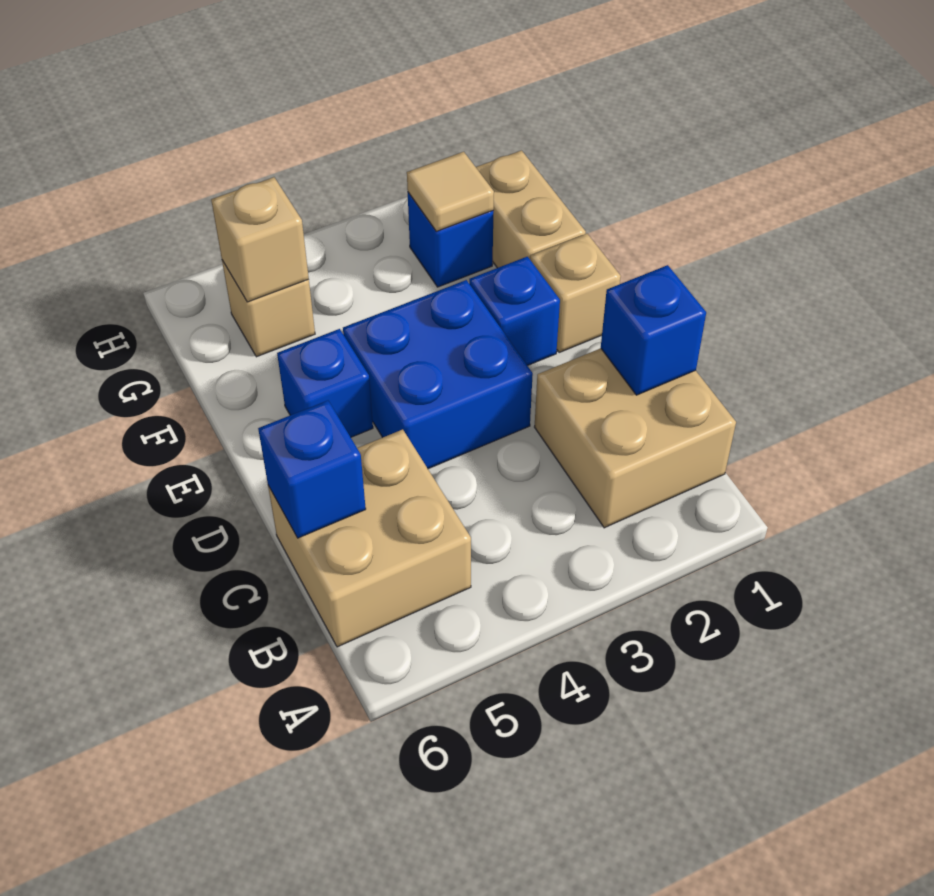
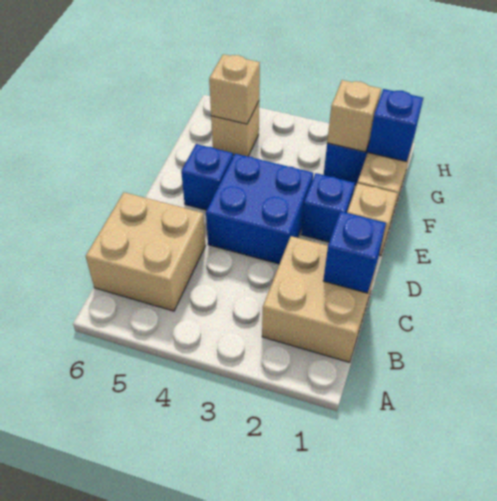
blue brick C6 level 2 -> blue brick G1 level 2
tan tile G2 level 2 -> tan brick G2 level 2

